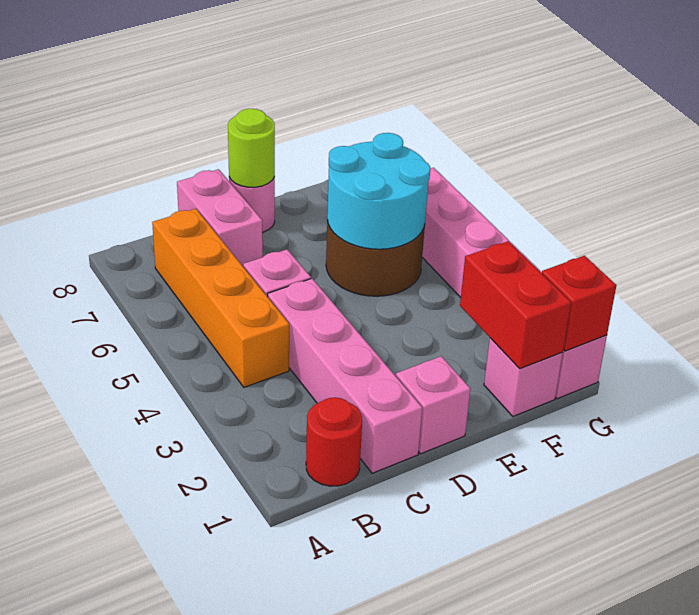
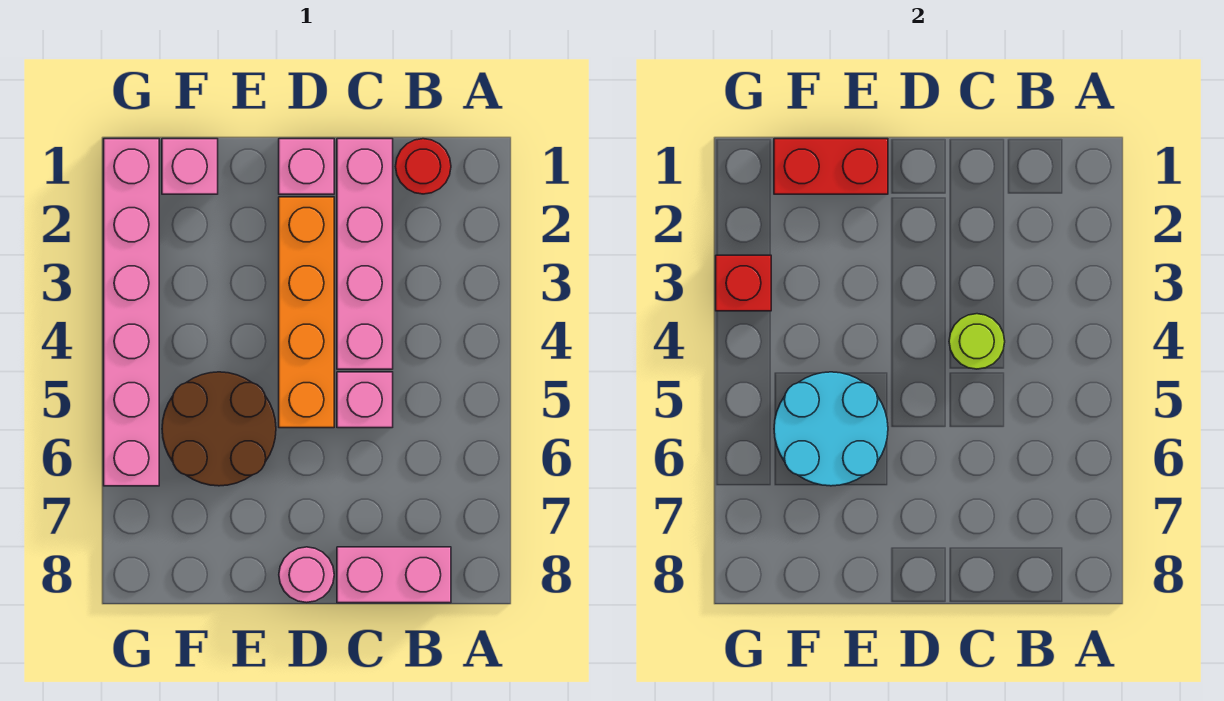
orange brick B4:B7 level 1 -> orange brick D2:D5 level 1
pink brick C7:C8 level 1 -> pink brick B8:C8 level 1
lime round brick D8 level 2 -> lime round brick C4 level 2
red brick F1:F2 level 2 -> red brick E1:F1 level 2
red brick G1 level 2 -> red brick G3 level 2

